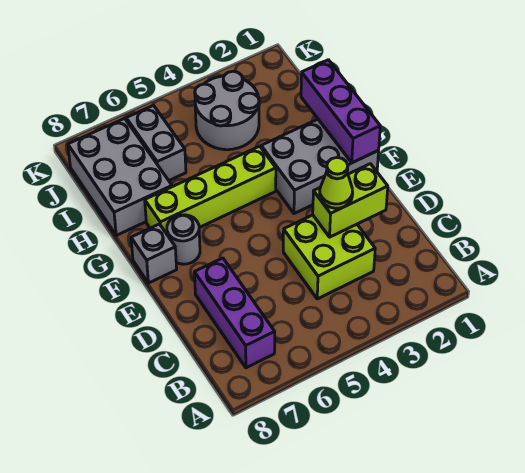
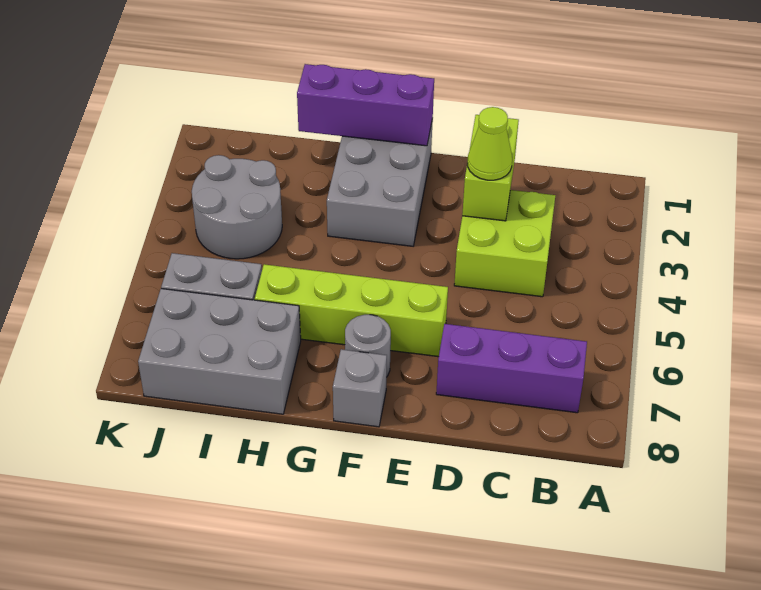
lime brick G4:G7 level 1 -> lime brick E6:H6 level 1

